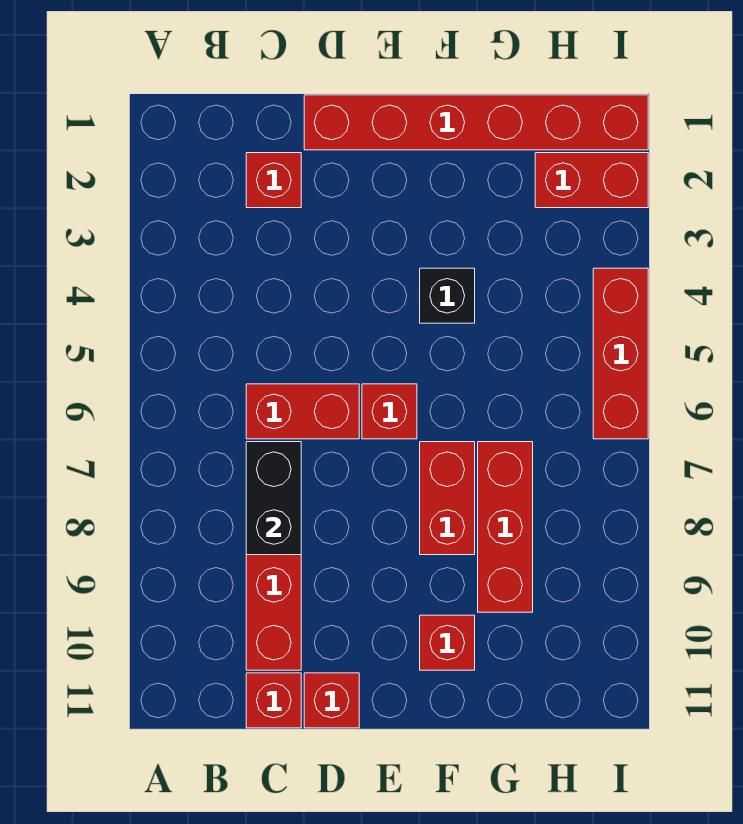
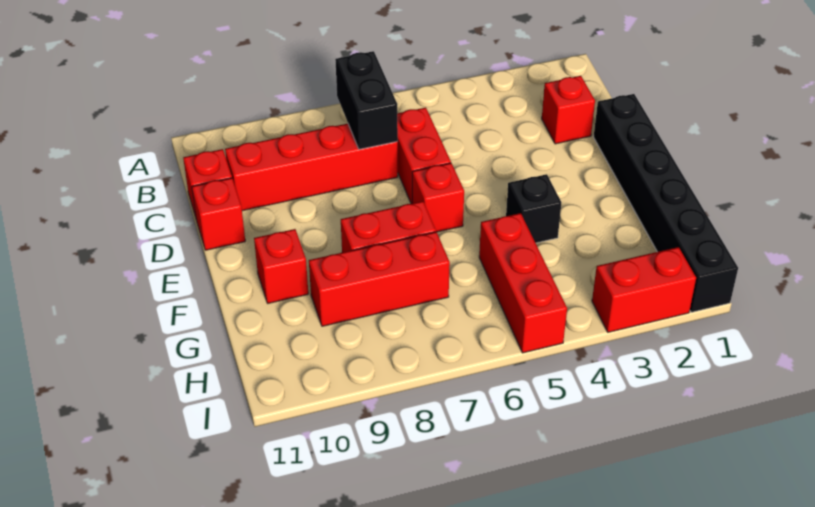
black brick C7:C8 level 2 -> black brick B7:C7 level 2
red brick D1:I1 level 1 -> black brick D1:I1 level 1
red brick H2:I2 level 1 -> red brick I2:I3 level 1
red brick I4:I6 level 1 -> red brick G5:I5 level 1

